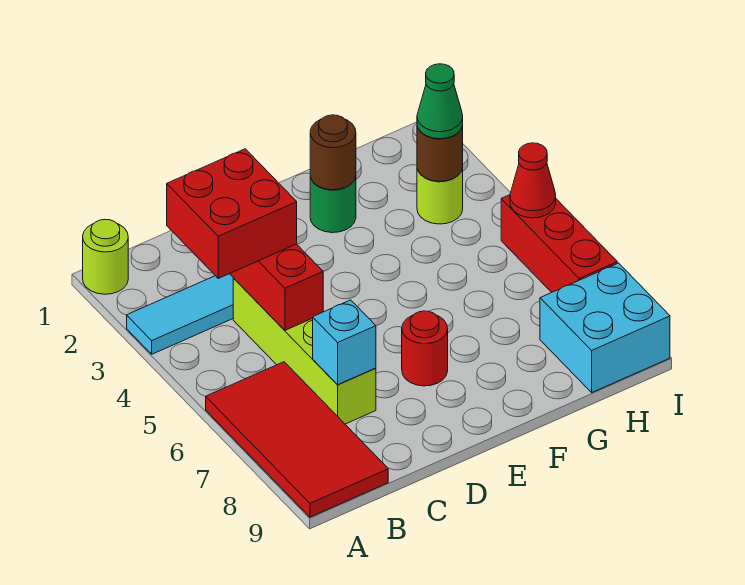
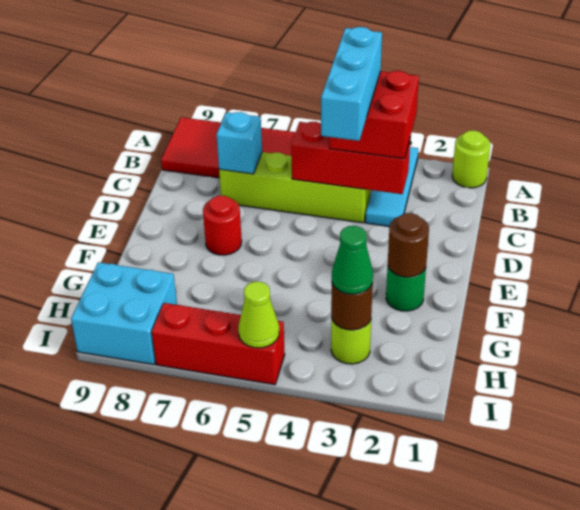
none -> cyan brick B4:D4 level 4
red cone I5 level 2 -> lime cone I5 level 2

